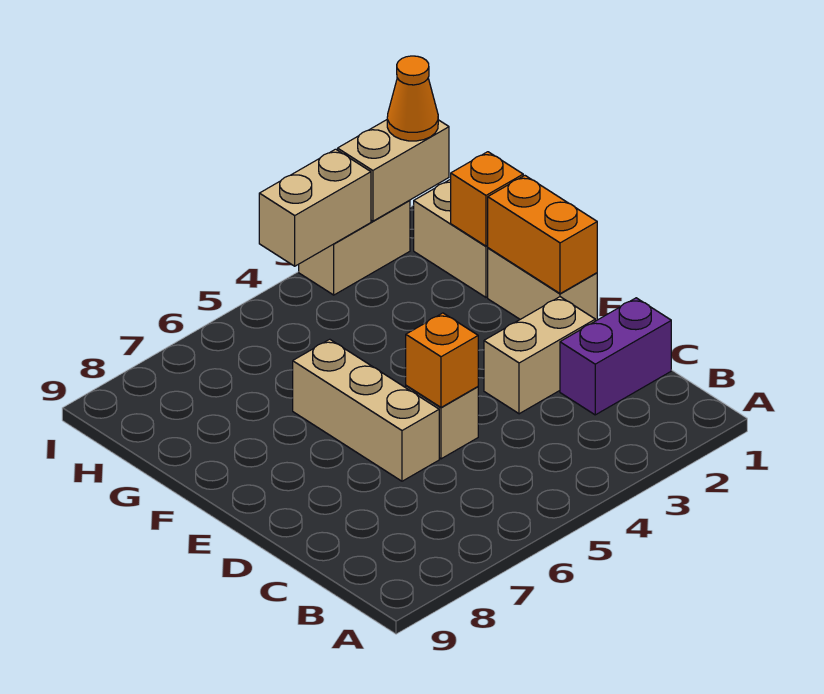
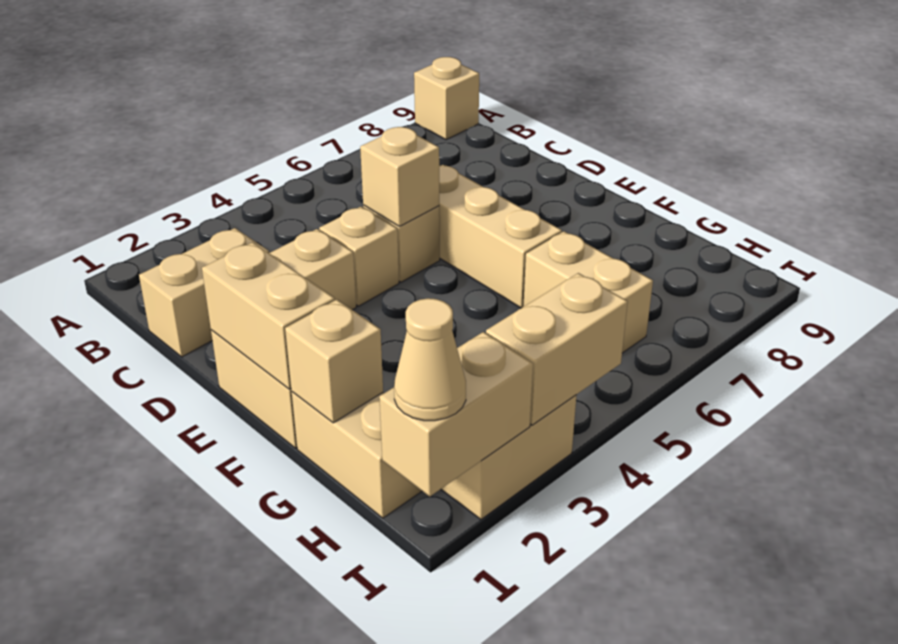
none -> tan brick A9 level 1
purple brick C1:C2 level 1 -> tan brick C1:C2 level 1
none -> tan brick D4 level 1
orange brick D5 level 2 -> tan brick D5 level 2
orange brick E1:F1 level 2 -> tan brick E1:F1 level 2
orange brick G1 level 2 -> tan brick G1 level 2
none -> tan brick G6:H6 level 1
orange cone I1 level 3 -> tan cone I1 level 3

